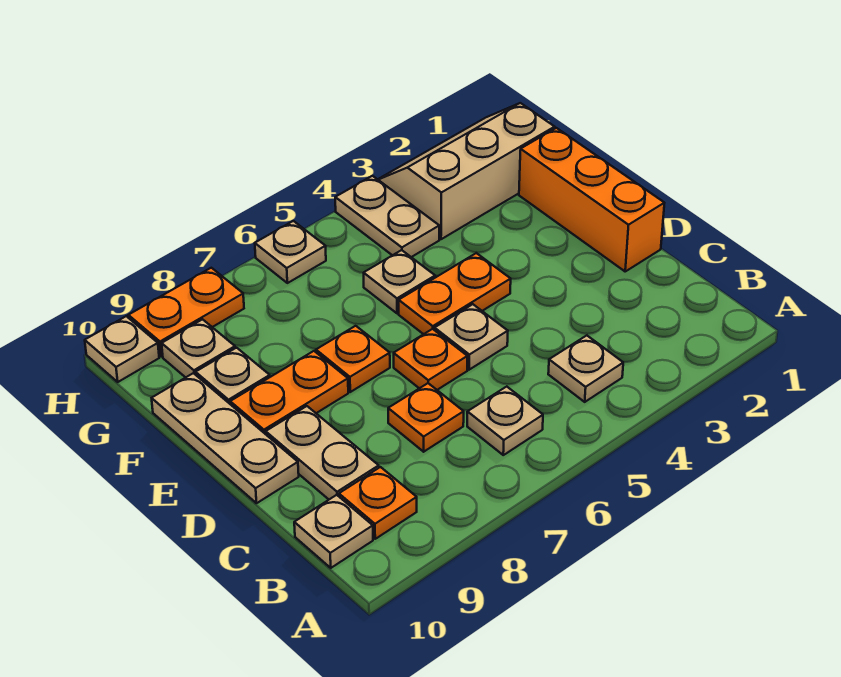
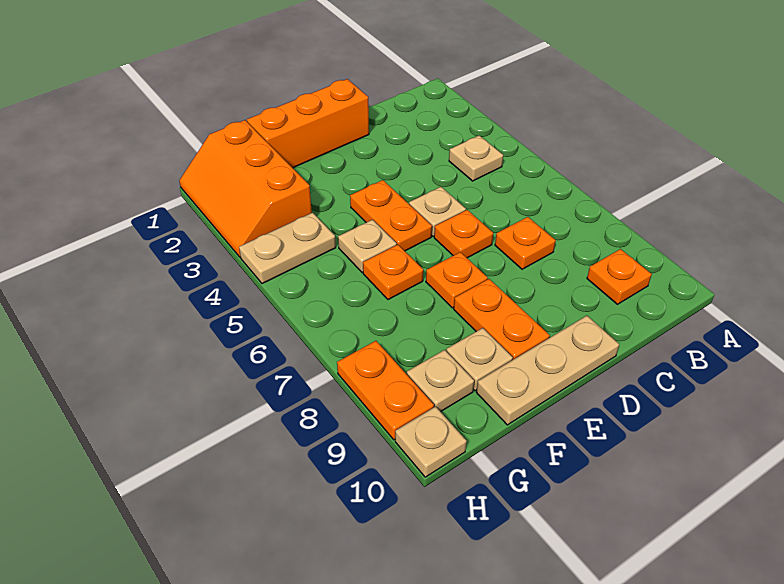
tan plate B6 level 1 -> none
tan plate B10 level 1 -> none
tan plate C9:D9 level 1 -> none
none -> orange plate F6 level 1
tan slope G1:H3 level 1 top G -> orange slope G1:H3 level 1 top G
tan plate H6 level 1 -> none

